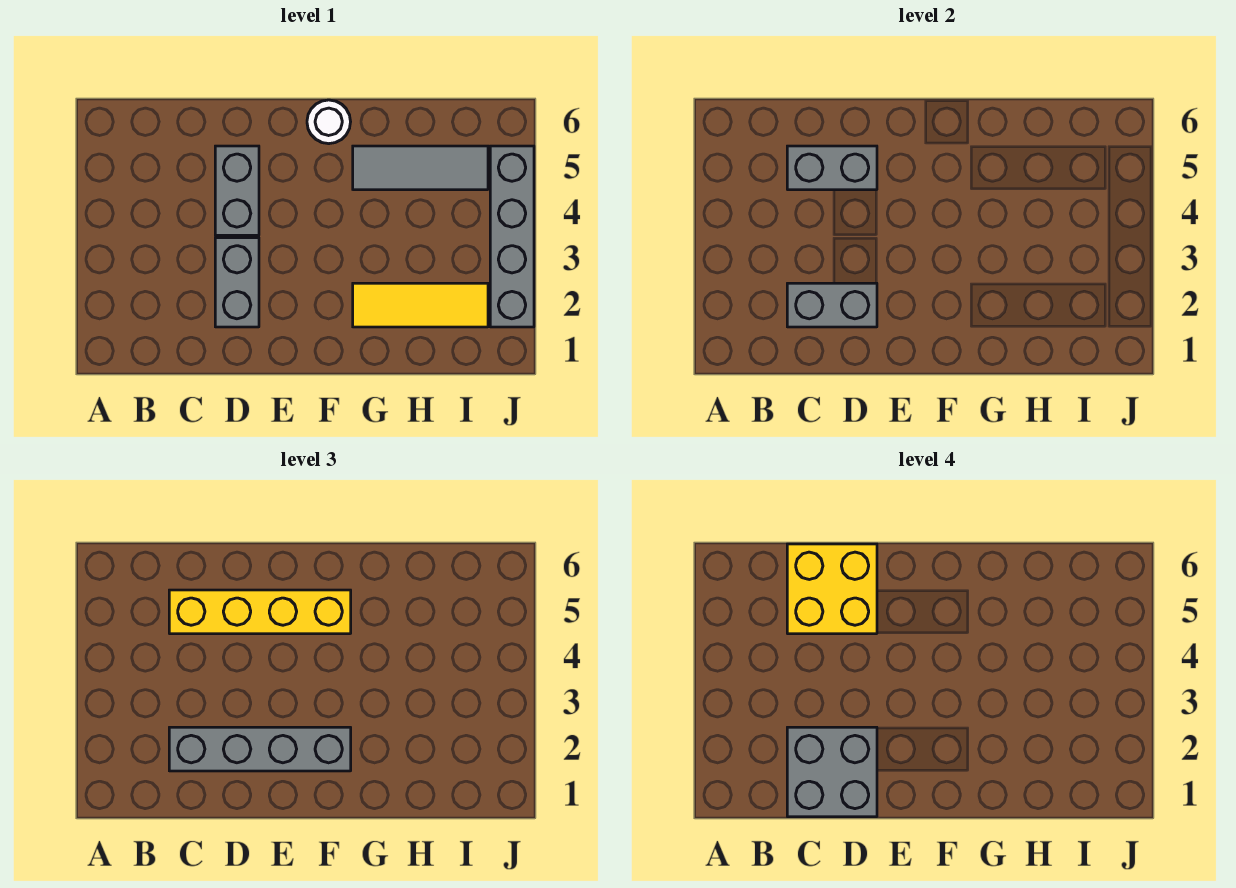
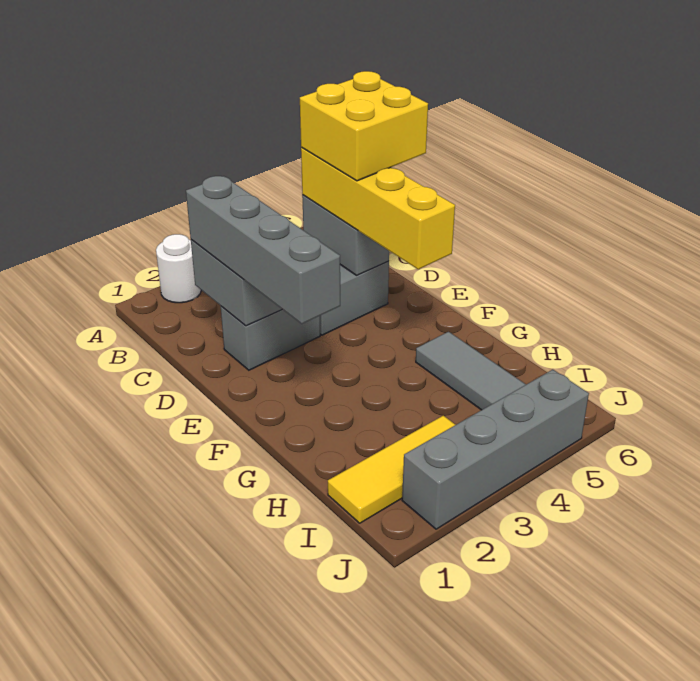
grey brick C1:D2 level 4 -> none
white round brick F6 level 1 -> white round brick A2 level 1
yellow tile G2:I2 level 1 -> yellow tile I1:I3 level 1

